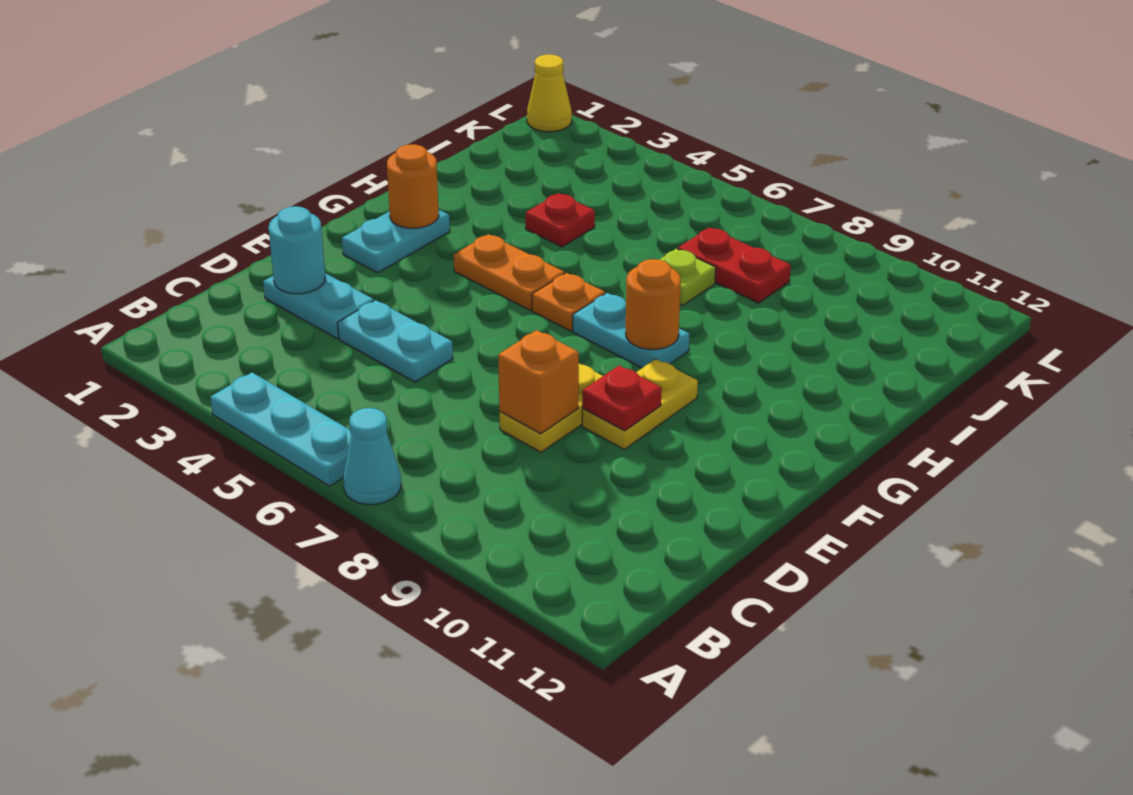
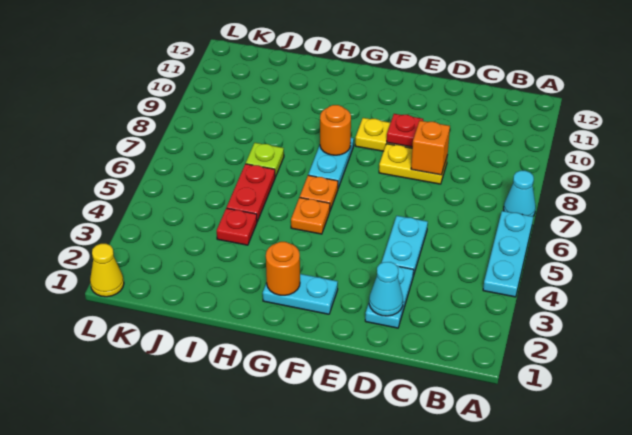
cyan round brick D2 level 2 -> cyan cone D2 level 2
orange plate G4:G5 level 1 -> orange plate G5 level 1
red plate J7:J8 level 1 -> red plate I5:I6 level 1

